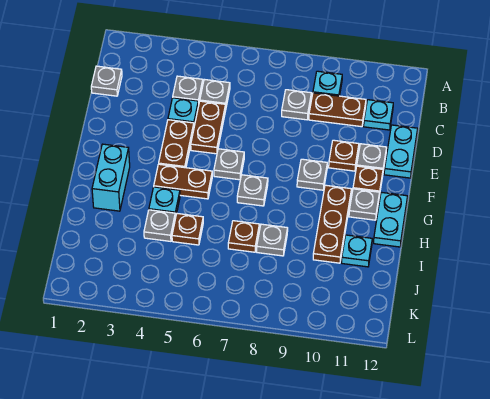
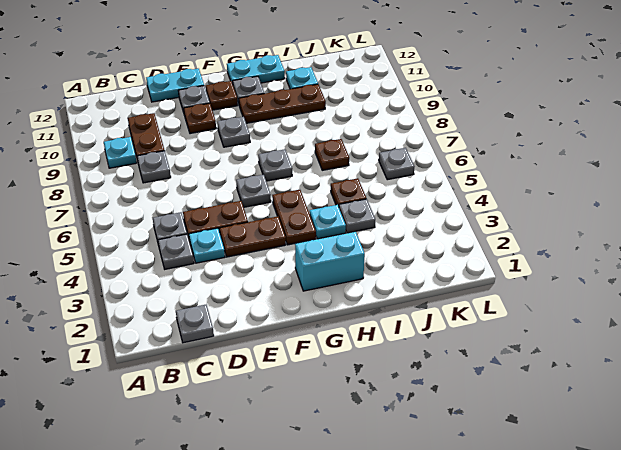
cyan plate C11 level 1 -> none
grey plate I8 level 1 -> grey plate K6 level 1

